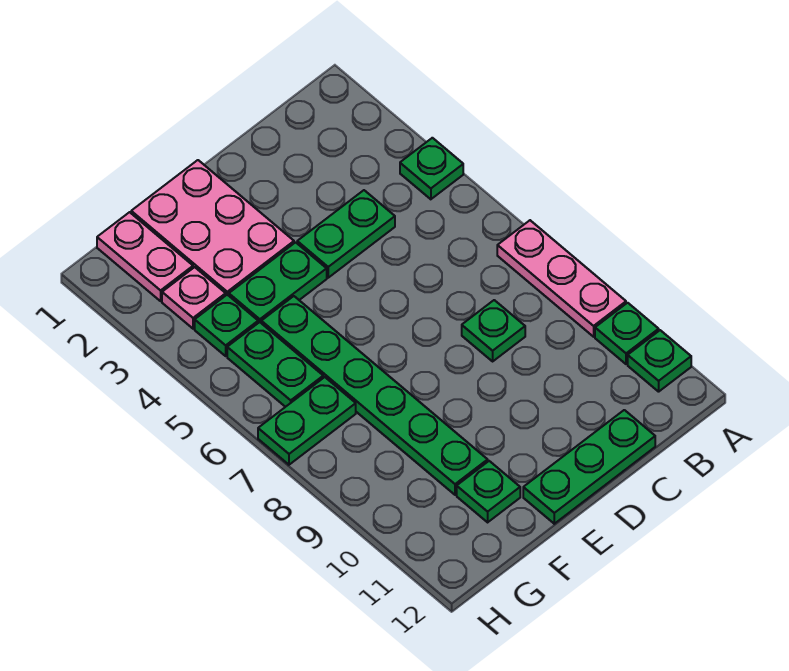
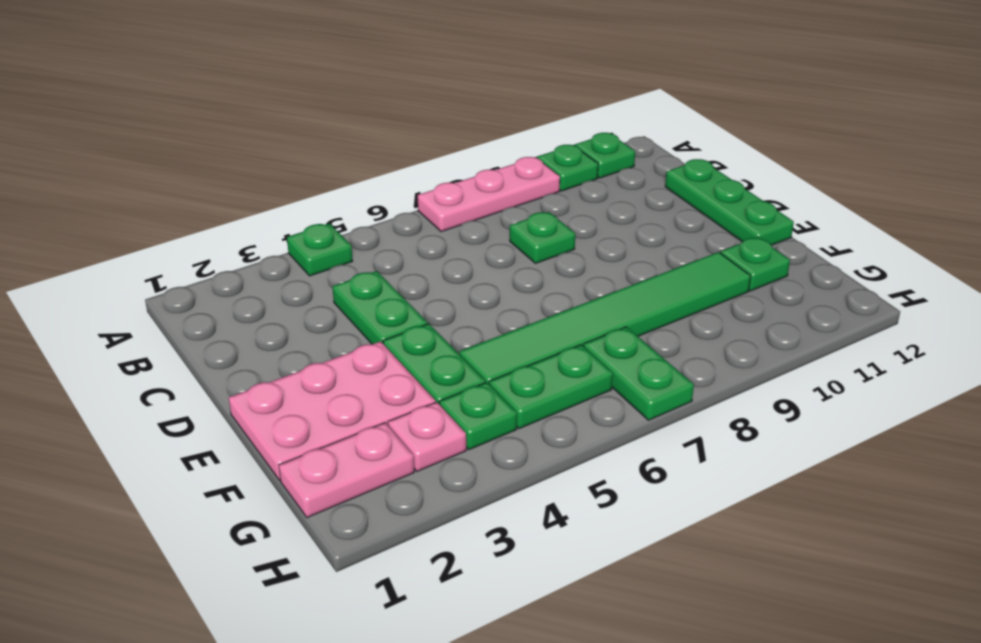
green plate F5:F10 level 1 -> green tile F5:F10 level 1

